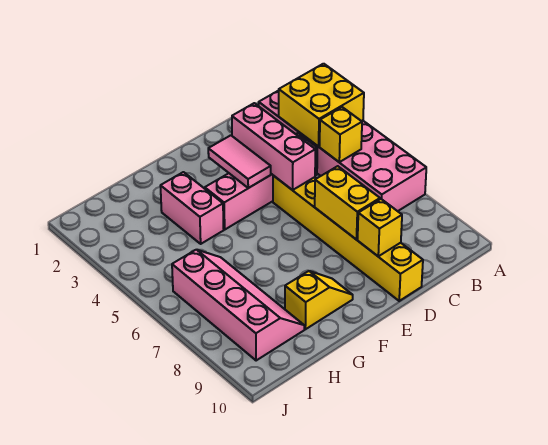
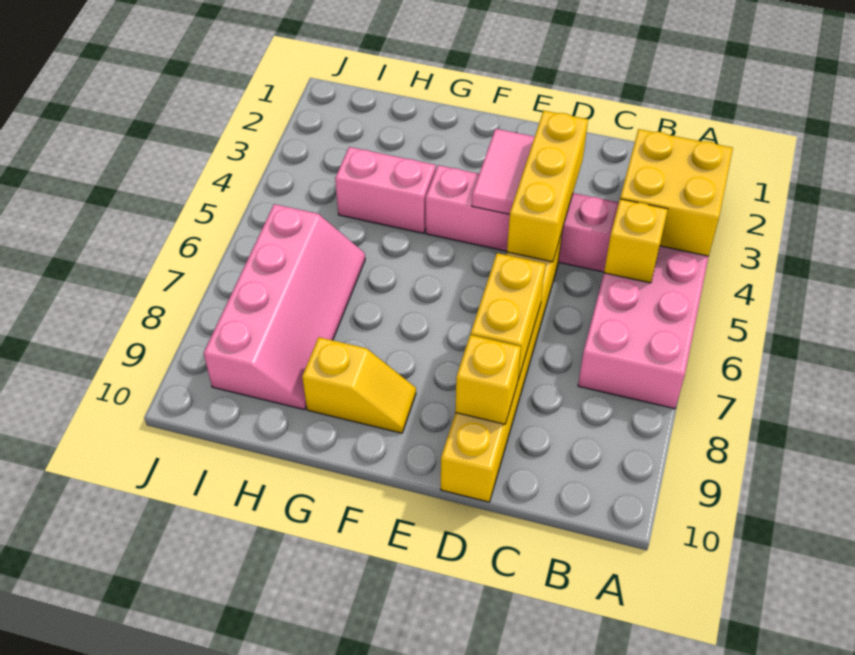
pink brick D3:D5 level 2 -> yellow brick D3:D5 level 2
pink brick G3:G4 level 1 -> pink brick G4:H4 level 1

